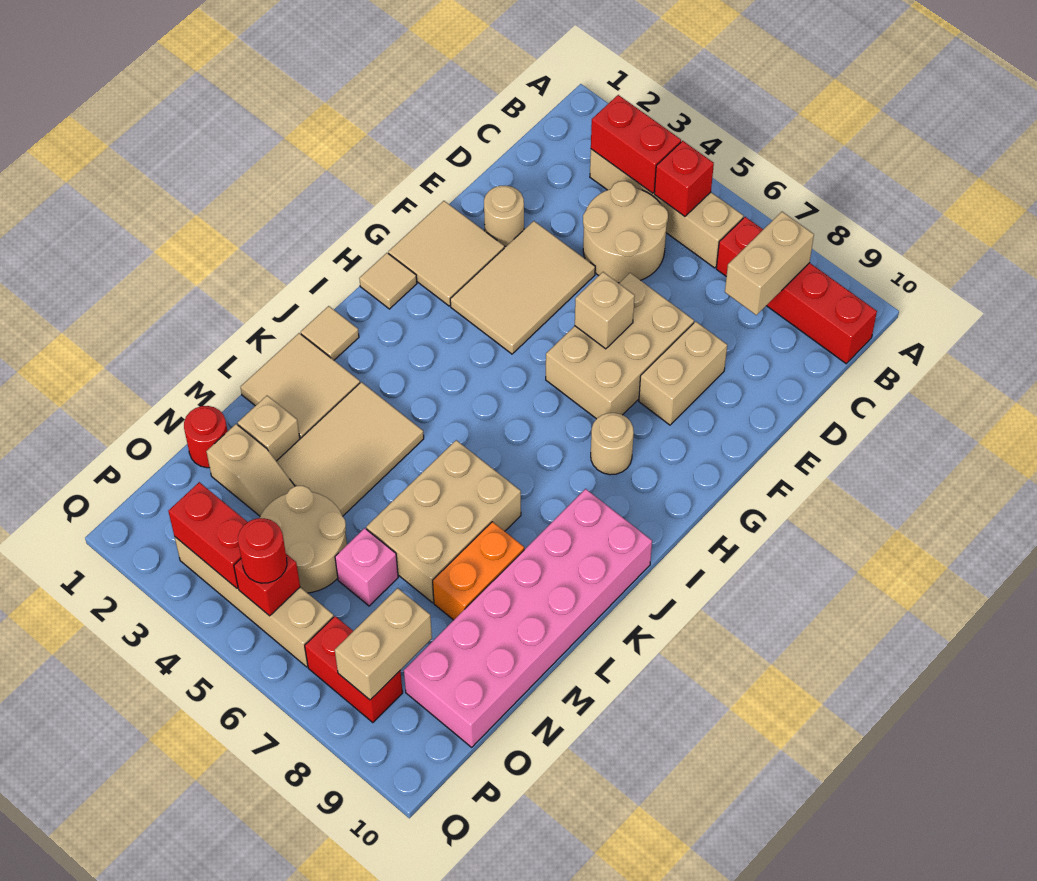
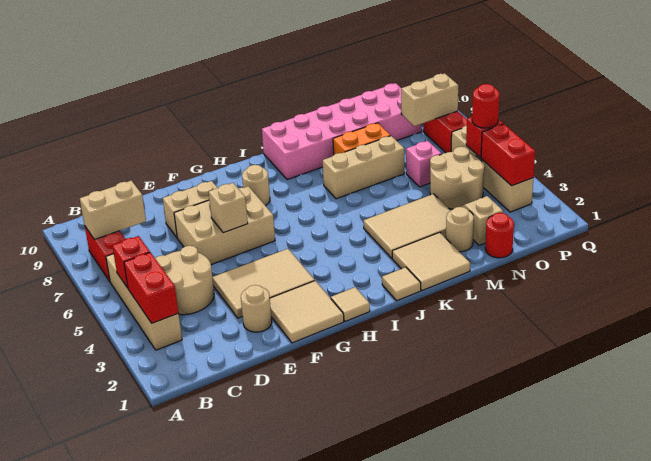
red brick B7:B10 level 1 -> red brick B7:B8 level 1
tan brick K6:M7 level 1 -> tan brick K7:M7 level 1
tan brick M2 level 1 -> tan round brick M2 level 1

